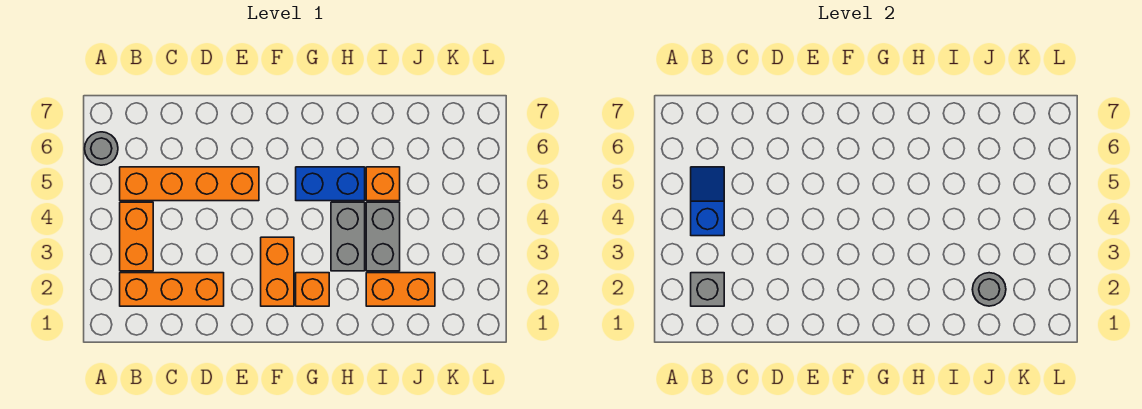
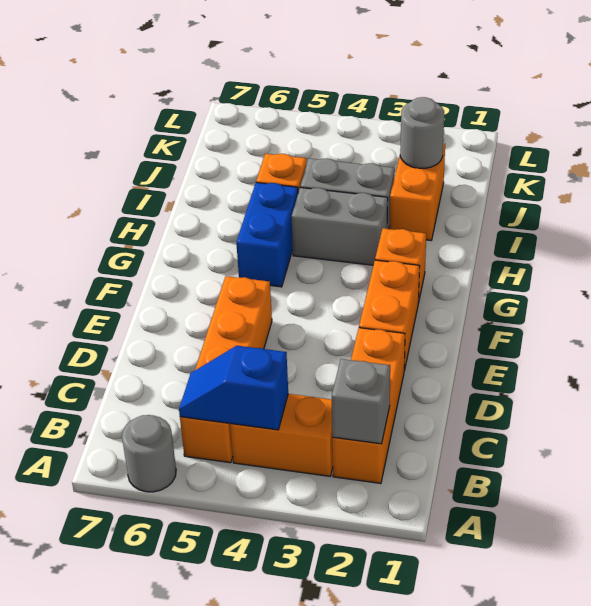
orange brick F2:F3 level 1 -> orange brick E2:F2 level 1

